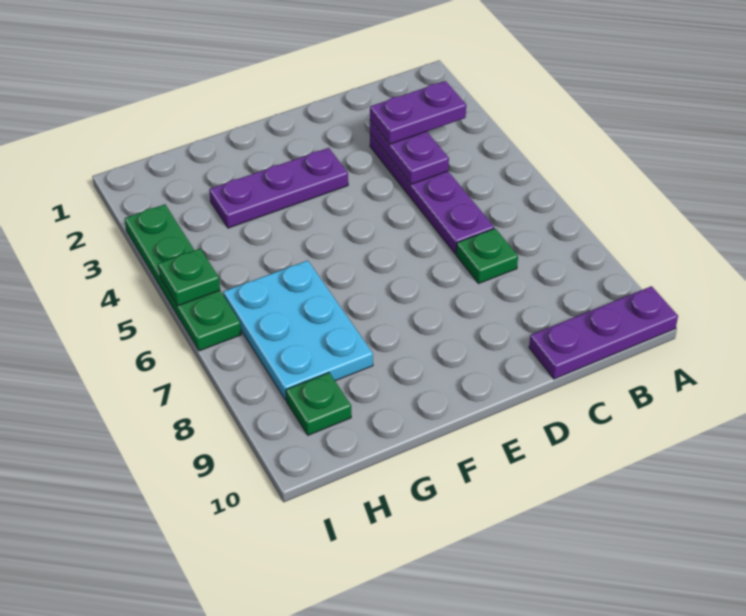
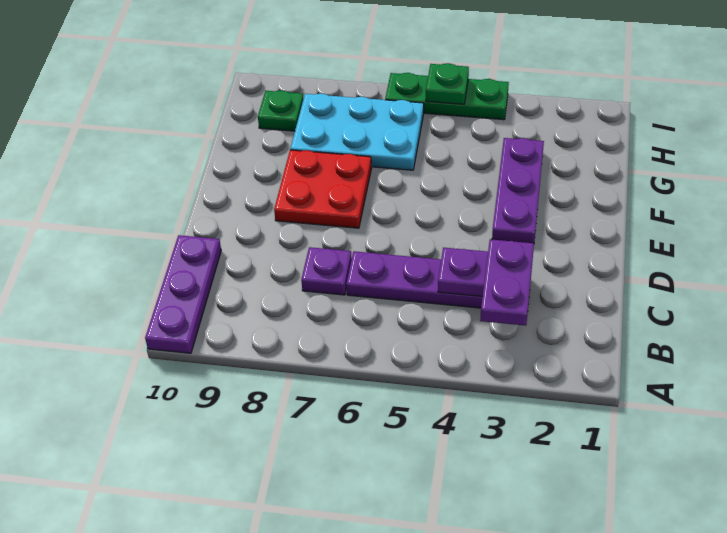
green plate C7 level 1 -> purple plate C7 level 1
none -> red plate E7:F8 level 1
green plate I3:I6 level 1 -> green plate I4:I6 level 1

